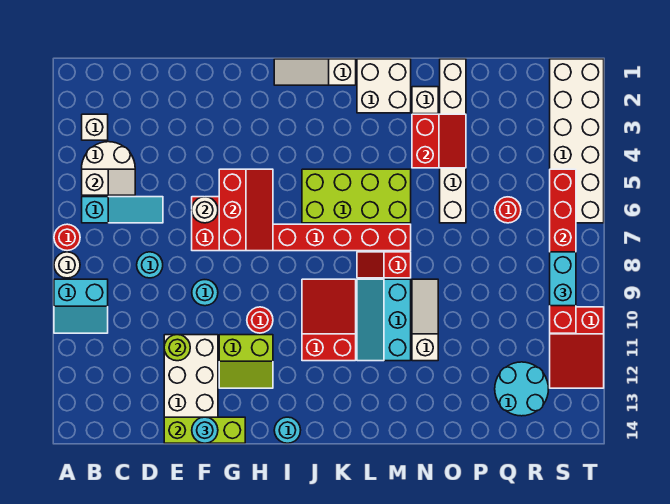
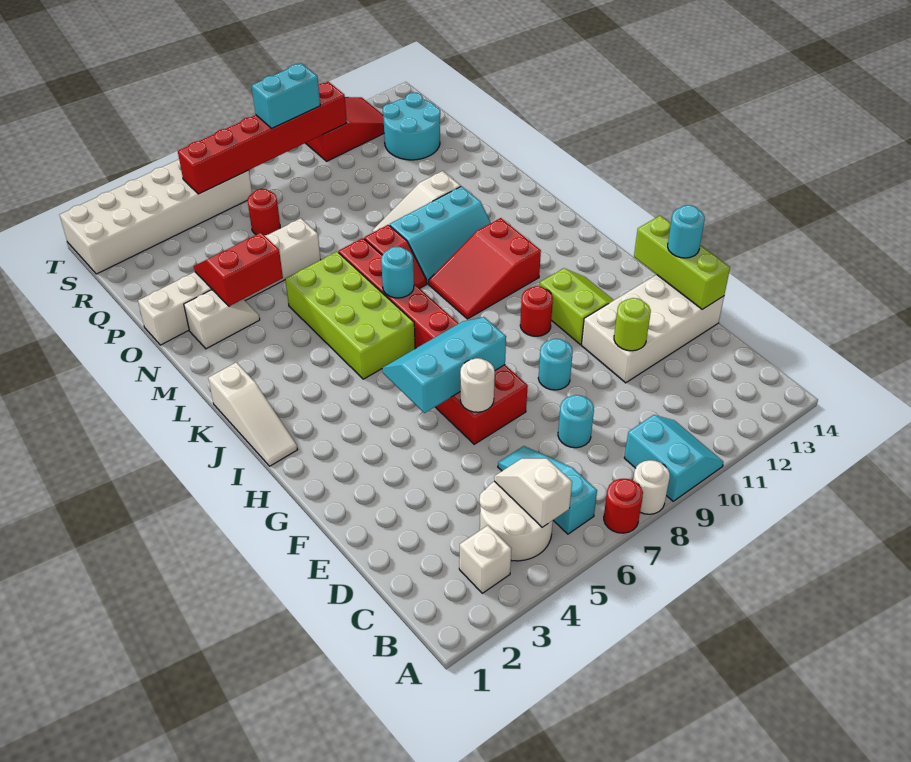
red slope G5:H7 level 2 top G -> cyan slope G5:H7 level 2 top G
cyan round brick I14 level 1 -> cyan round brick K7 level 2
white brick L1:M2 level 1 -> none

